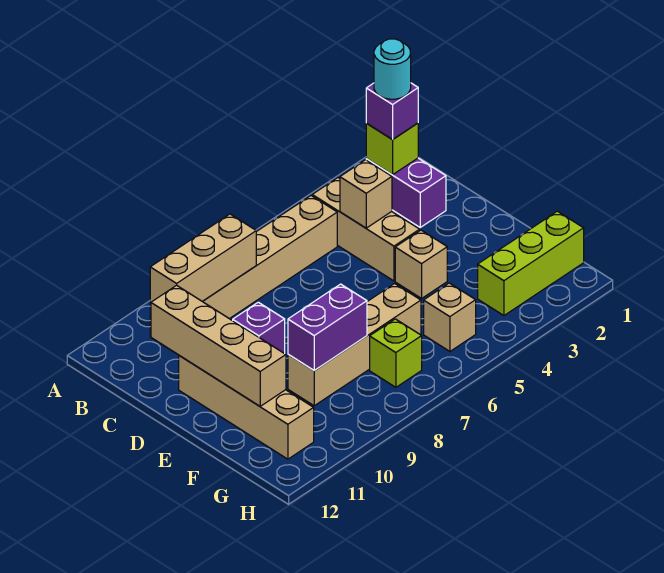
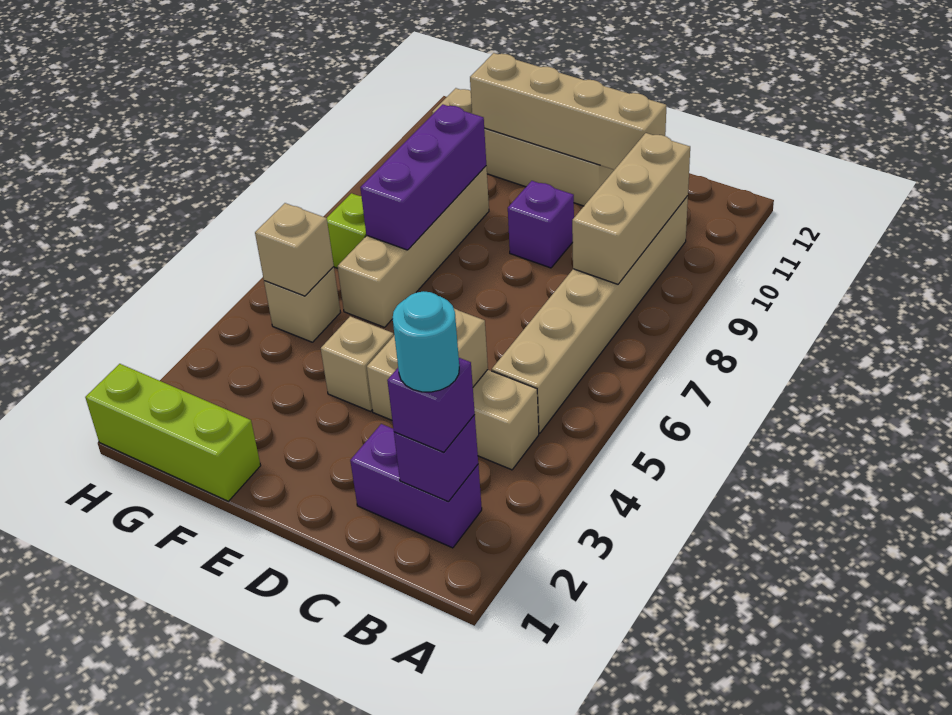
lime brick B2 level 2 -> purple brick B2 level 2
purple brick F8:F9 level 2 -> purple brick F7:F9 level 2
lime brick G1:G3 level 1 -> lime brick F1:H1 level 1
none -> tan brick G5 level 2

